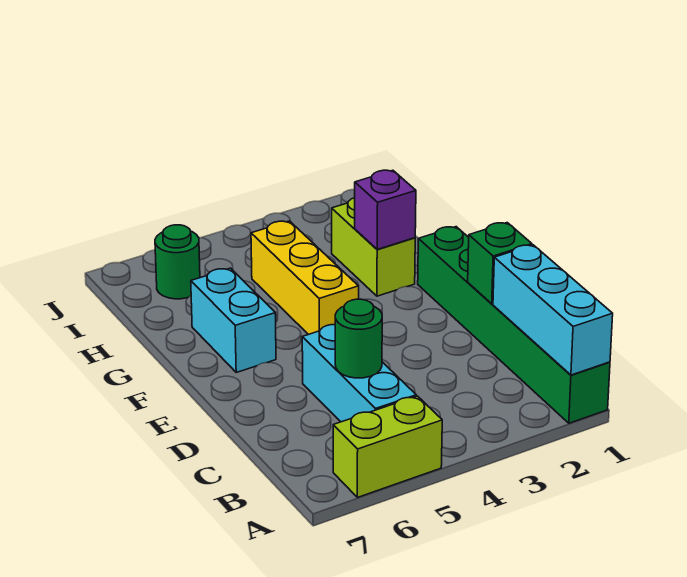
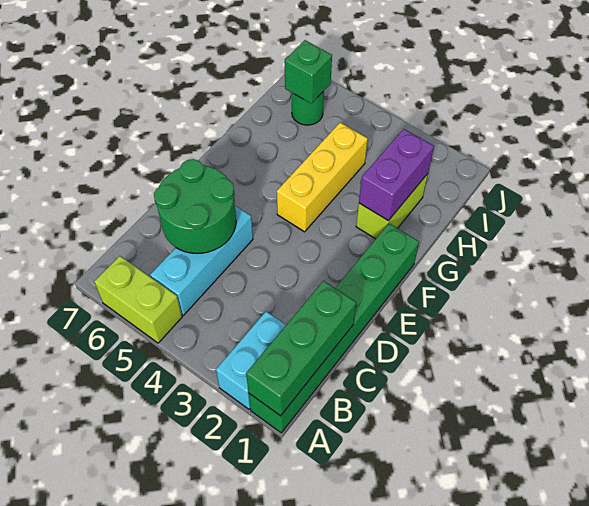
cyan brick A1:C1 level 2 -> green brick A1:C1 level 2
green round brick C5 level 2 -> green round brick C5:D6 level 2
green brick D1 level 2 -> green brick I6 level 2
cyan brick F6:G6 level 1 -> cyan brick A2:B2 level 1
purple brick G2 level 2 -> purple brick G2:H2 level 2

